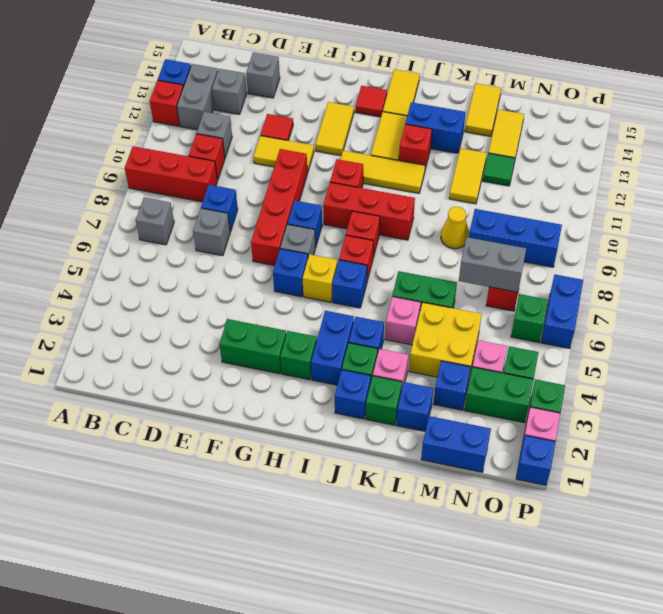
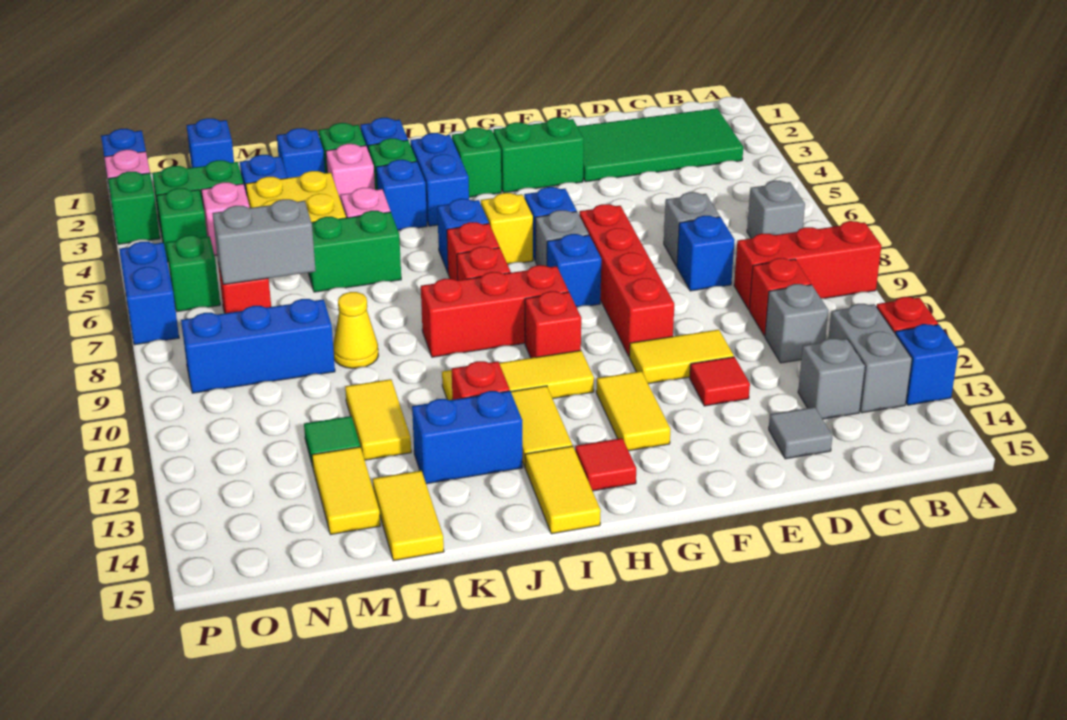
none -> green tile B2:E3 level 1
grey brick D14 level 1 -> grey tile D14 level 1
blue brick M1:N1 level 1 -> blue brick N1 level 1

